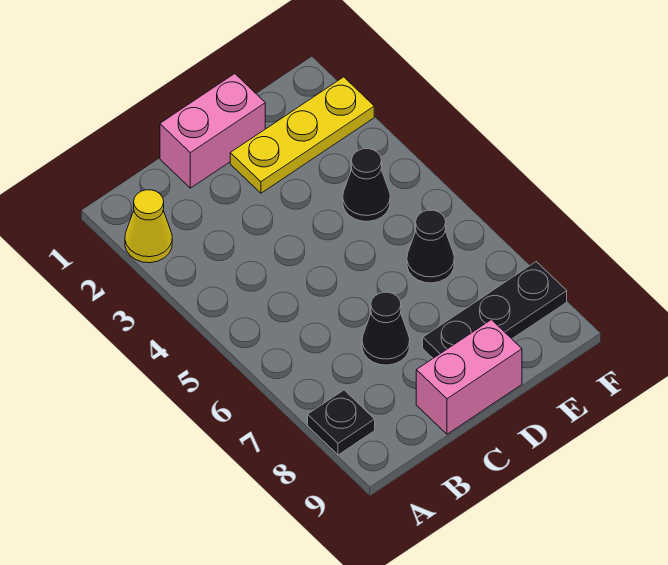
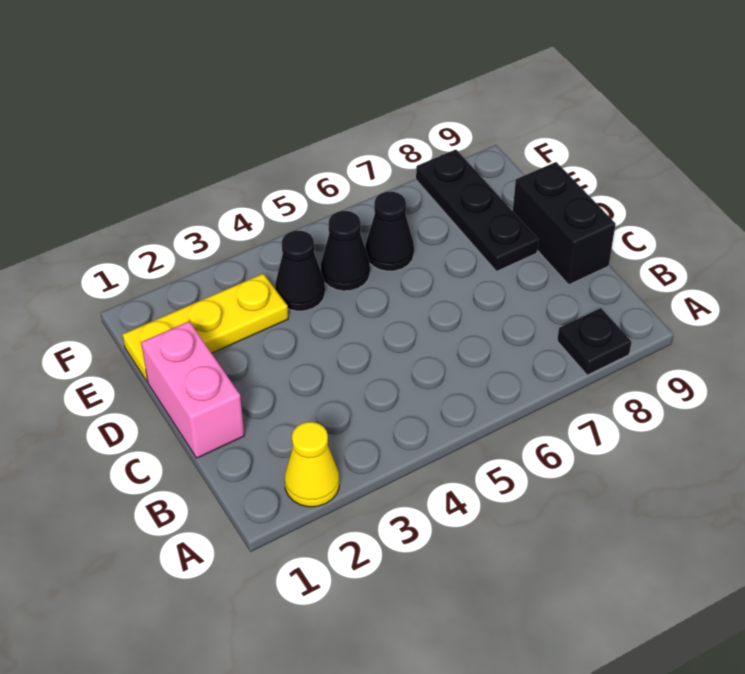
black cone C7 level 1 -> black cone E5 level 1
pink brick C9:D9 level 1 -> black brick C9:D9 level 1
yellow plate D2:F2 level 1 -> yellow plate E1:E3 level 1

